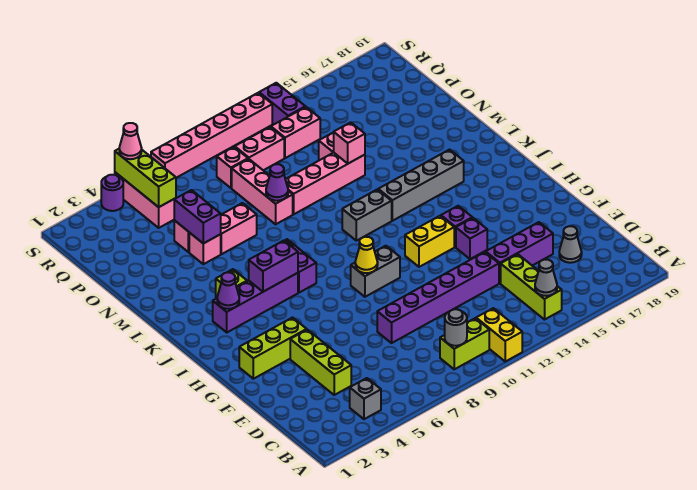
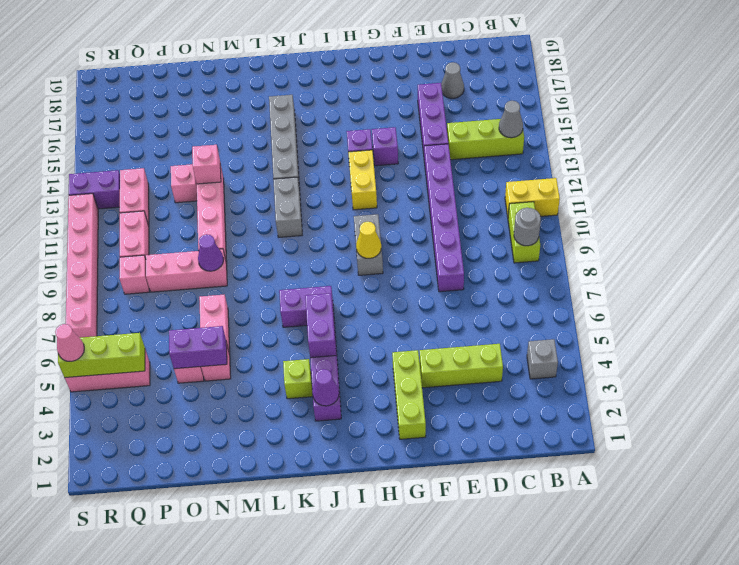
purple round brick S4 level 1 -> none

